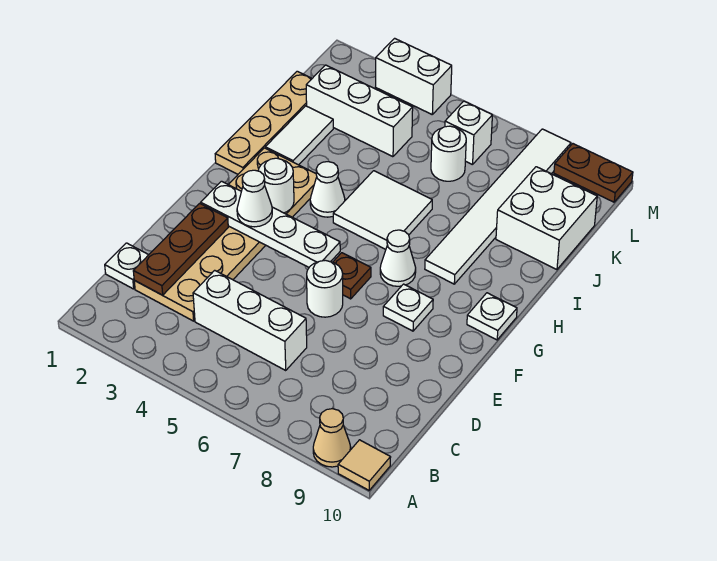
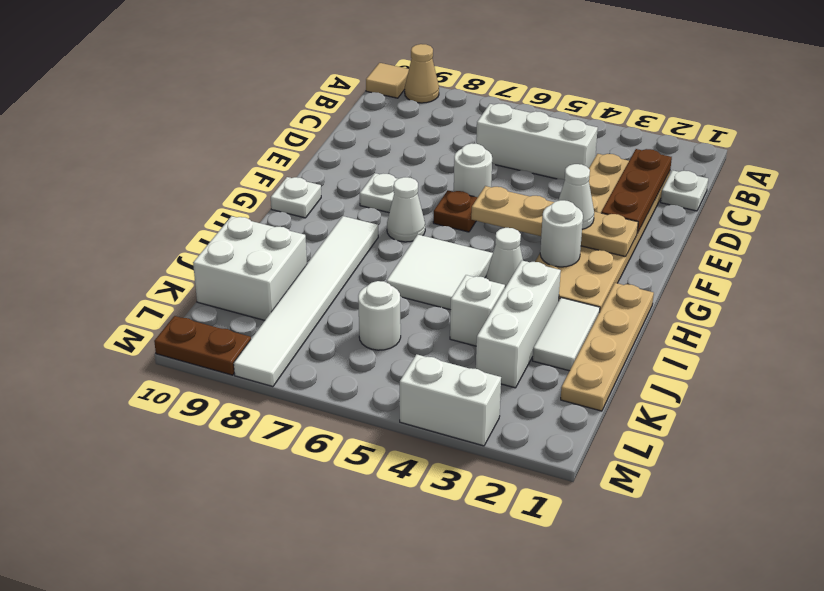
white plate F2:F5 level 2 -> tan plate F2:F5 level 2
white brick K2:K4 level 1 -> white brick I3:K3 level 1
white brick L6 level 1 -> white brick J4 level 1

